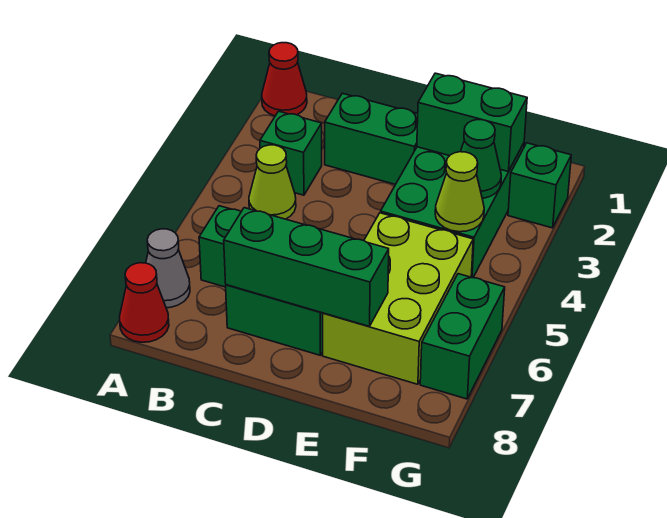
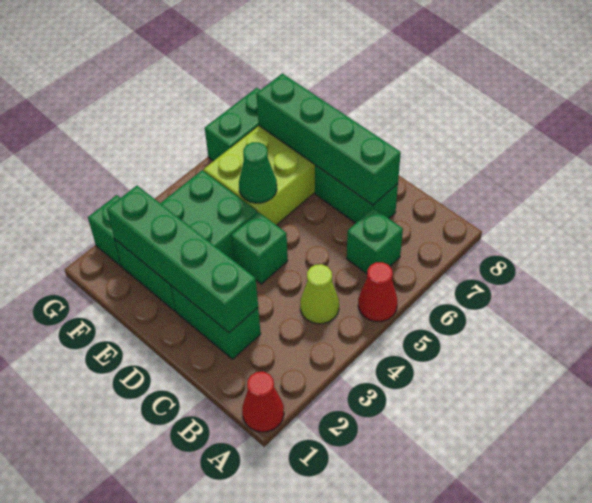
grey cone A7 level 1 -> none
red cone A8 level 1 -> red cone A5 level 1
green brick B3 level 1 -> green brick D4 level 1
green brick C7:E7 level 2 -> green brick C7:F7 level 2
green brick E2:F2 level 2 -> green brick C2:F2 level 2
green cone F3 level 2 -> green cone E5 level 2
lime cone F4 level 2 -> none

